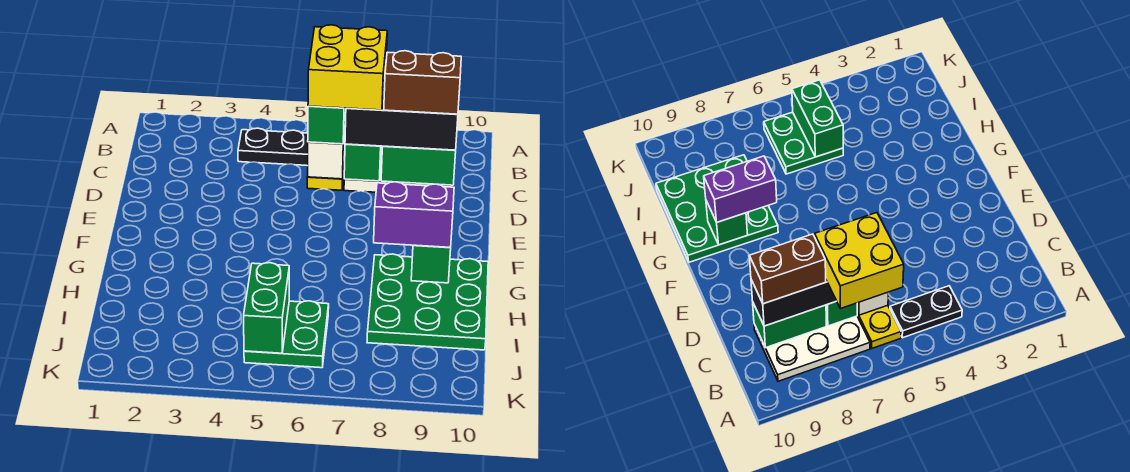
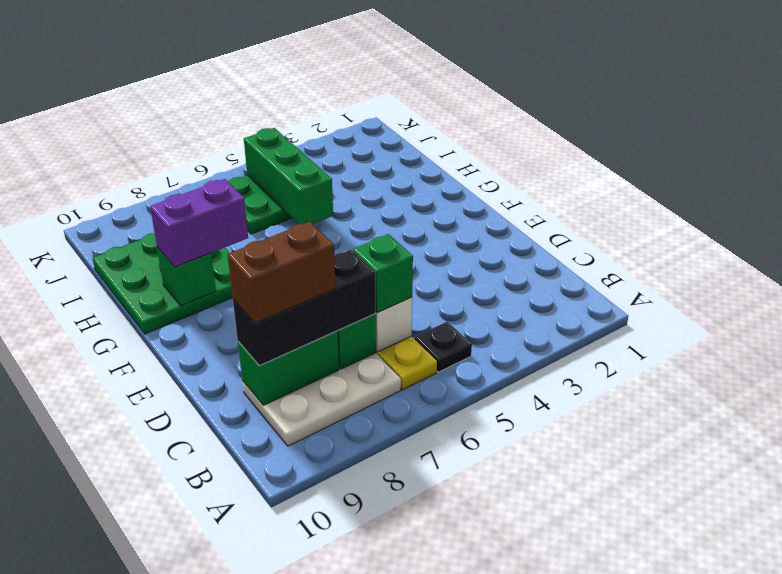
black plate B4:B5 level 1 -> black plate B5 level 1
yellow brick B6:C7 level 4 -> none
green brick I5:J5 level 2 -> green brick H5:J5 level 2

